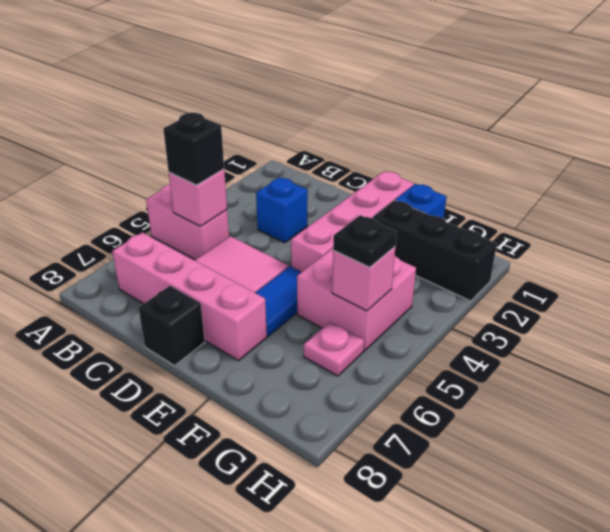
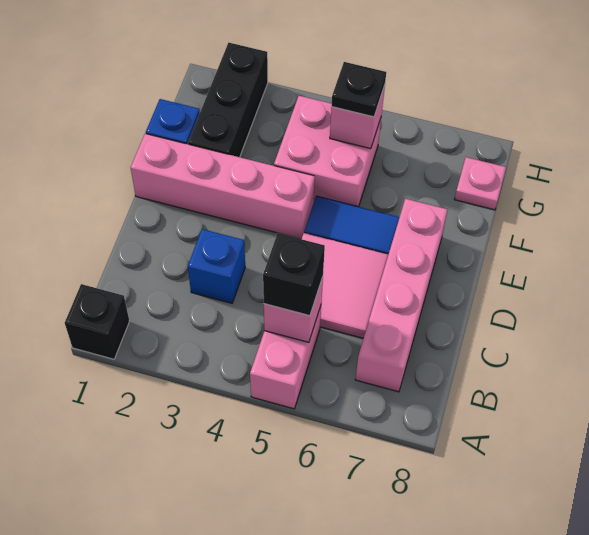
black brick D8 level 1 -> black brick A1 level 1
pink plate G6 level 1 -> pink plate G8 level 1

